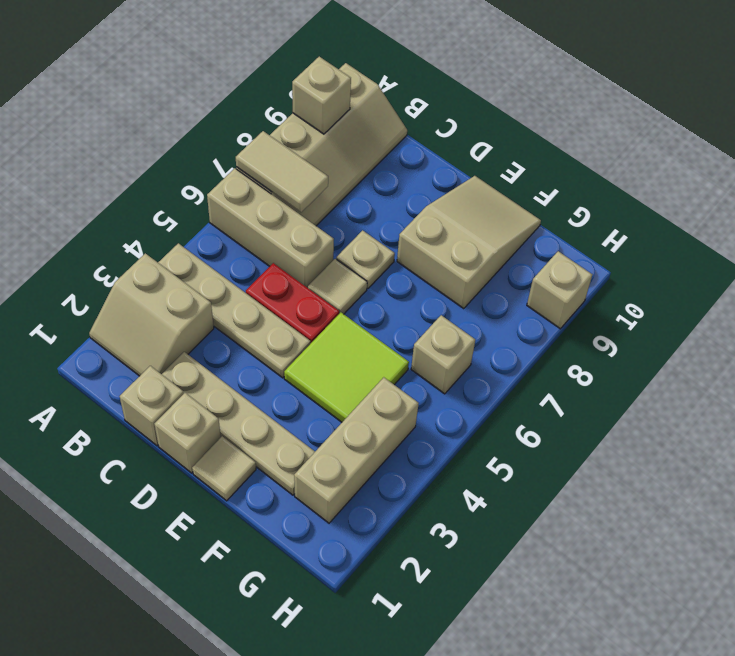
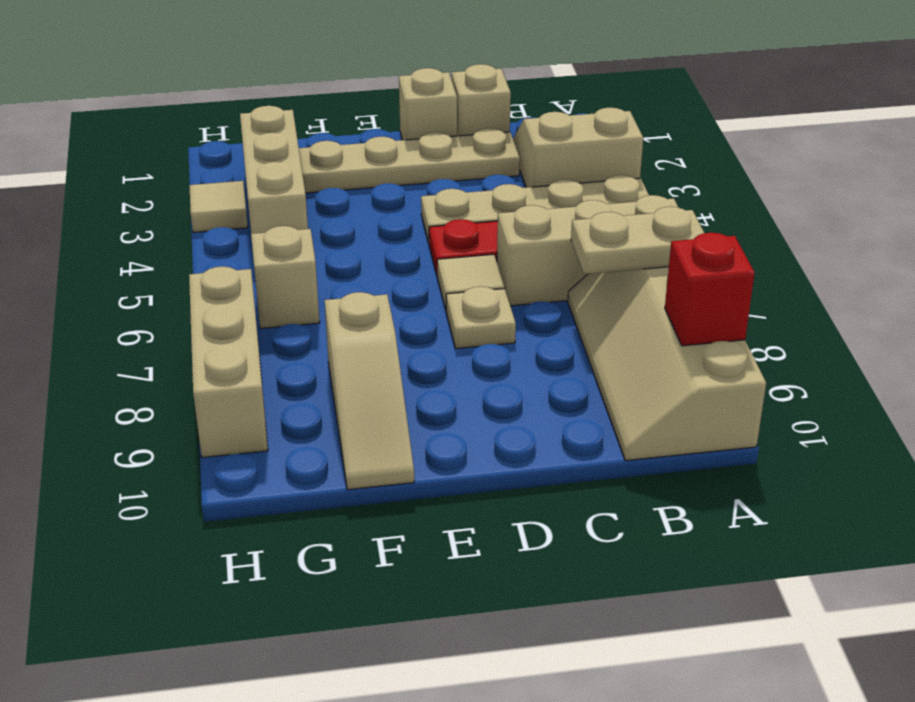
tan tile A7:B7 level 2 -> tan plate A7:B7 level 2
tan brick A9 level 2 -> red brick A9 level 2
tan tile E1 level 1 -> tan tile H3 level 1
lime tile E4:F5 level 1 -> none
tan slope E8:F10 level 1 top 8 -> tan slope F8:F10 level 1 top 8
tan brick H9 level 1 -> tan brick H7:H9 level 1

